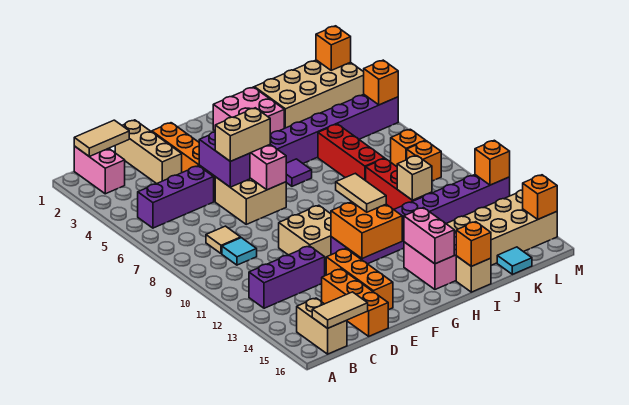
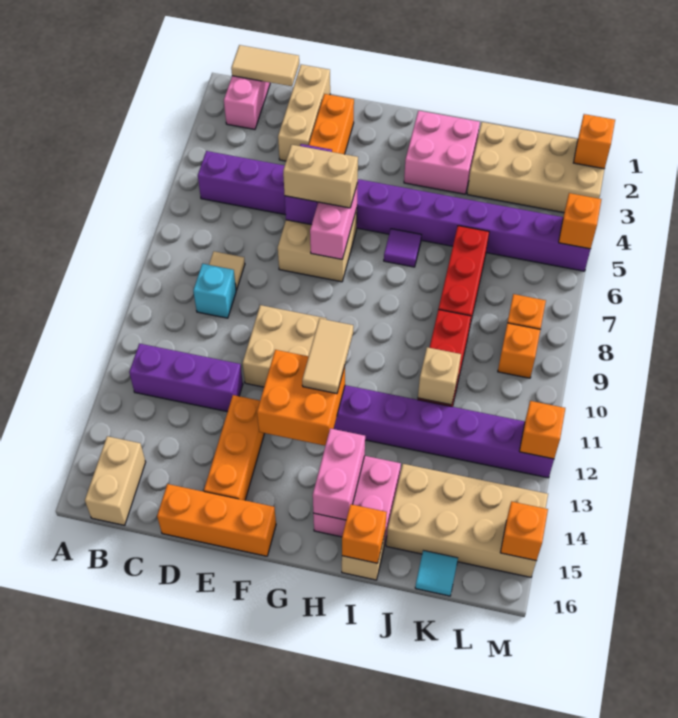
tan tile B16:C16 level 2 -> none
cyan tile C9 level 1 -> cyan brick C9 level 1
orange brick D14:D16 level 1 -> orange brick D16:F16 level 1

